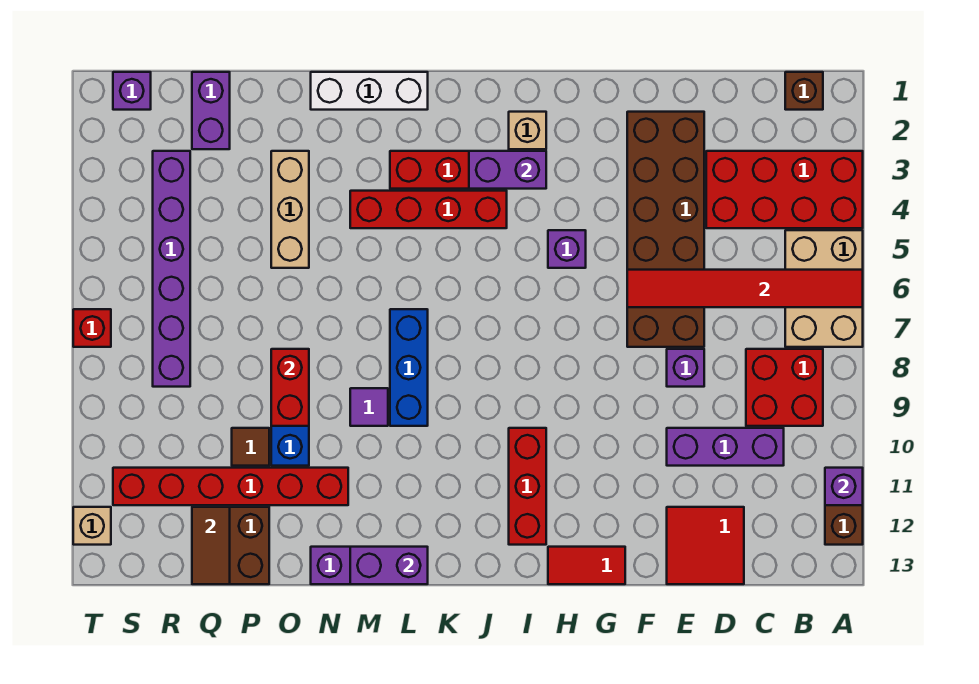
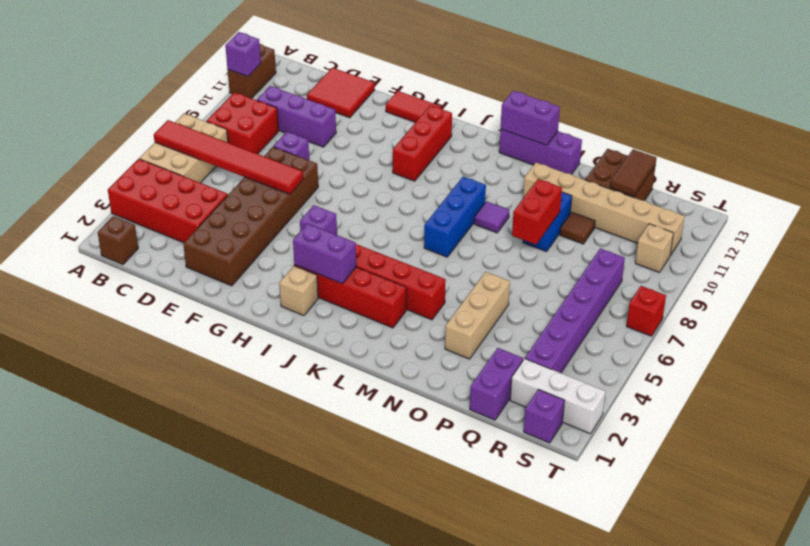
white brick L1:N1 level 1 -> white brick R2:T2 level 1
red brick N11:S11 level 1 -> tan brick N11:S11 level 1
tan brick T12 level 1 -> tan brick S10 level 1

